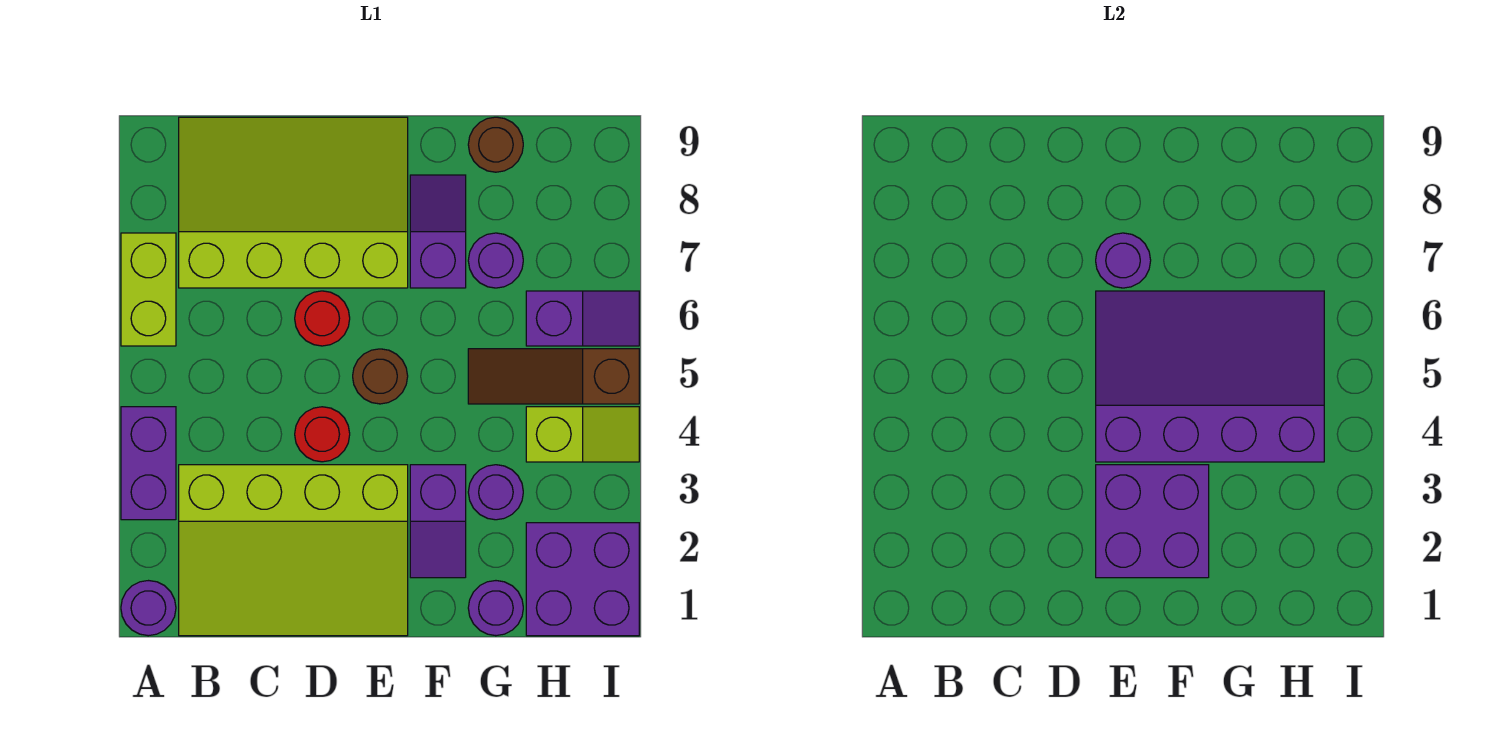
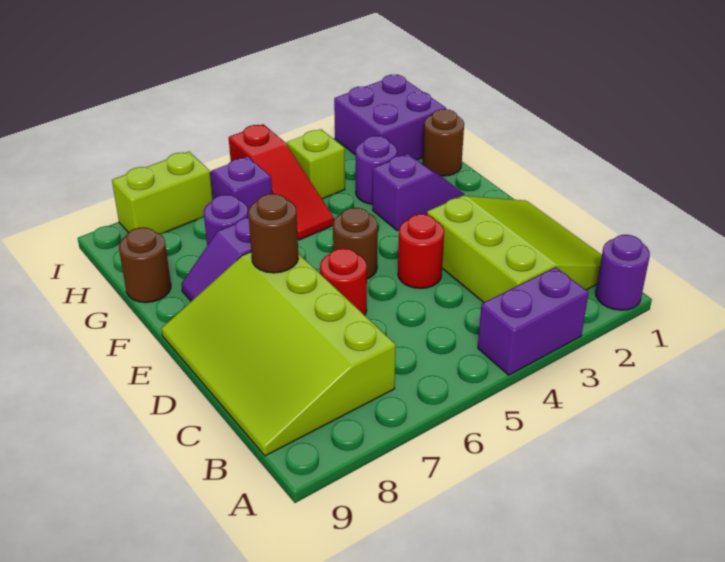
lime brick A6:A7 level 1 -> lime brick I7:I8 level 1
lime slope B1:E3 level 1 top 3 -> lime slope B1:D3 level 1 top 3
purple brick E2:F3 level 2 -> none
purple slope E4:H6 level 2 top 4 -> none
purple round brick E7 level 2 -> brown round brick E7 level 2
purple round brick G1 level 1 -> brown round brick G1 level 1
brown slope G5:I5 level 1 top I -> red slope G5:I5 level 1 top I

